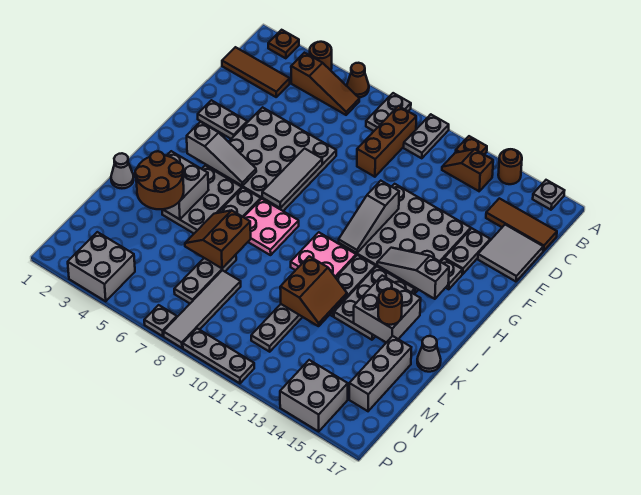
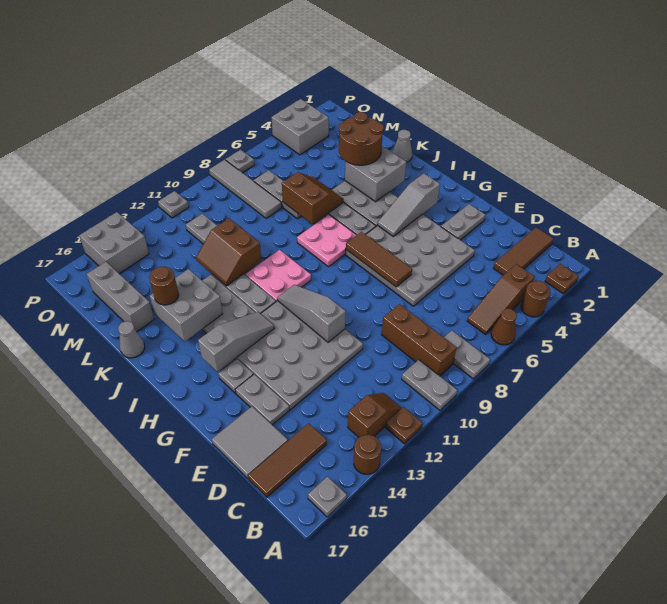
grey tile F7:H7 level 2 -> brown tile F7:H7 level 2
grey plate P9:P11 level 1 -> grey plate P11 level 1

